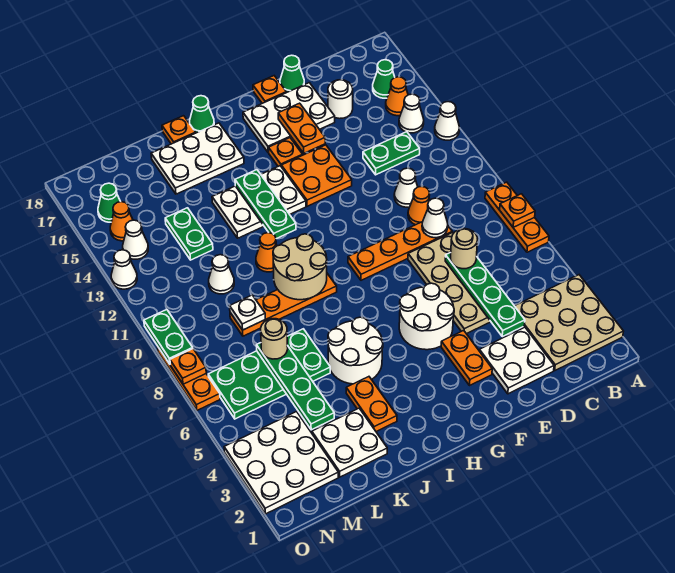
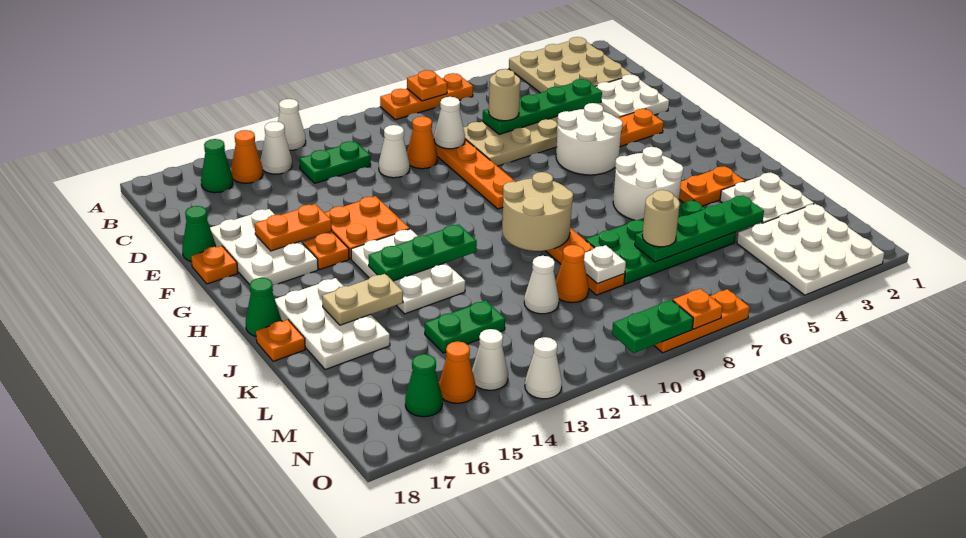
green plate C13:D13 level 1 -> green plate C12:C13 level 1
white round brick D16 level 1 -> none
orange cone J11 level 1 -> orange cone L10 level 1
none -> tan plate J15:J16 level 2
green plate K6:N7 level 1 -> green plate K5:L8 level 1

